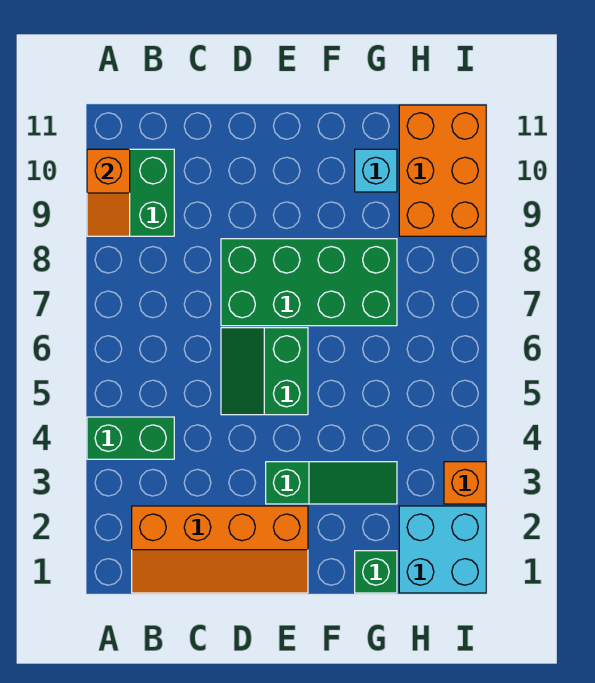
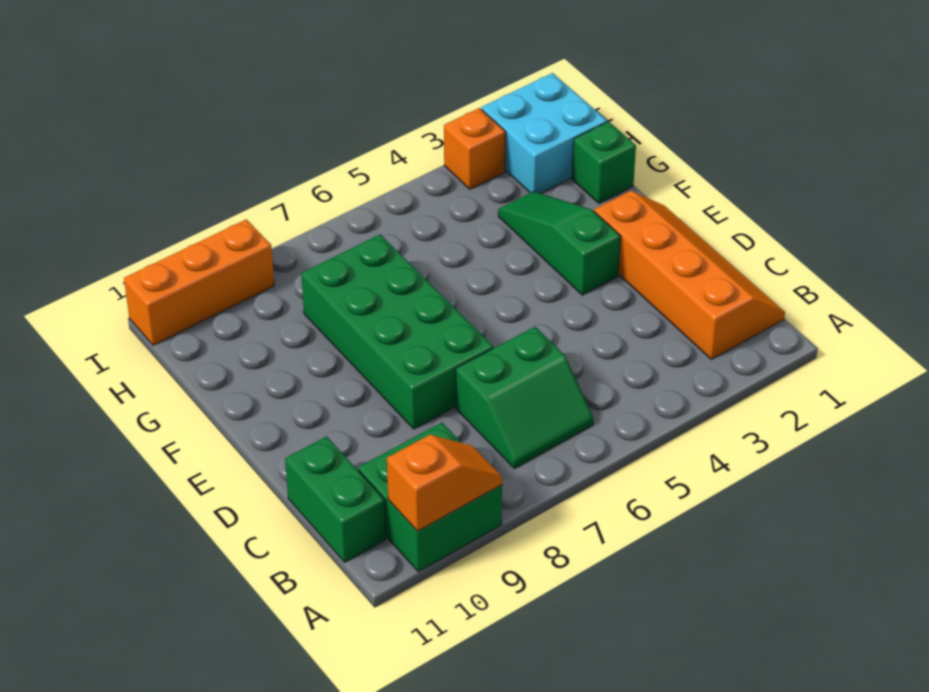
green brick A4:B4 level 1 -> green brick B11:C11 level 1
green slope D5:E6 level 1 top E -> green slope B6:C7 level 1 top C
cyan brick G10 level 1 -> none
orange brick H9:I11 level 1 -> orange brick I9:I11 level 1

